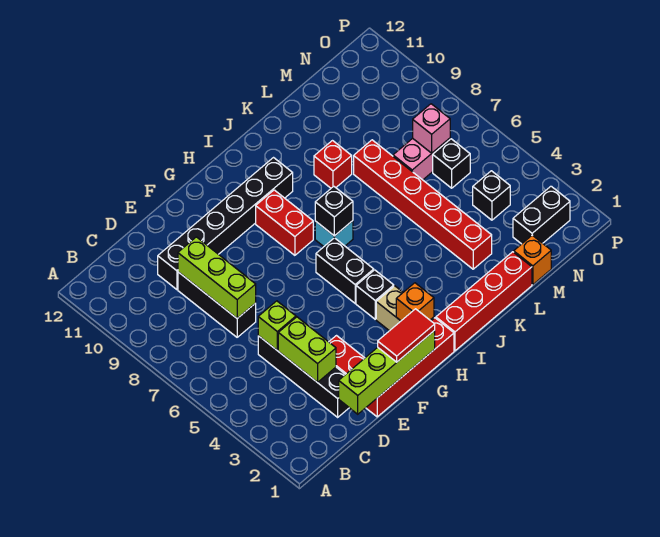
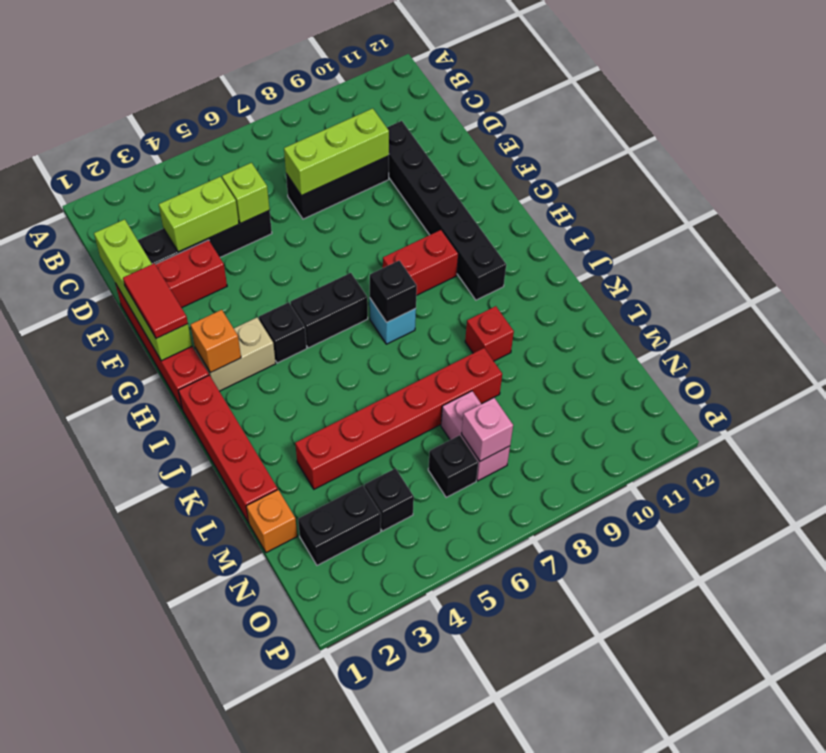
black brick N2:O2 level 1 -> black brick N2:N3 level 1

